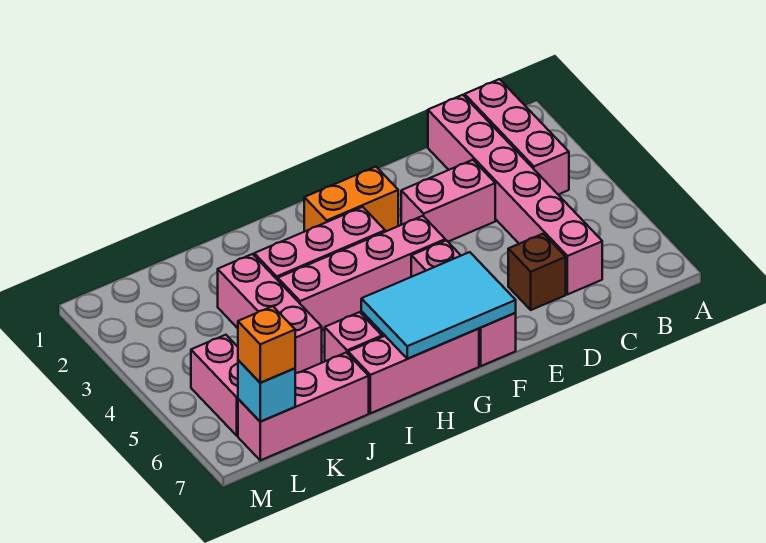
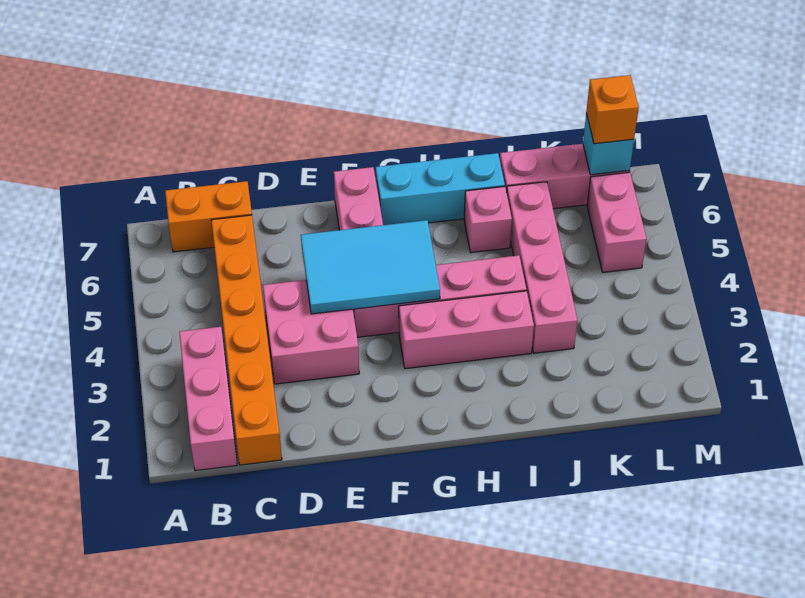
pink brick C1:C6 level 1 -> orange brick C1:C6 level 1
pink brick D3:E3 level 1 -> pink brick D3:E4 level 1
brown brick D6 level 1 -> none
orange brick F2:G2 level 1 -> orange brick B7:C7 level 1
cyan tile F6:H7 level 2 -> cyan tile E4:G5 level 2
pink brick G7:I7 level 1 -> cyan brick G7:I7 level 1
pink brick J3:J5 level 1 -> pink brick J3:J6 level 1

